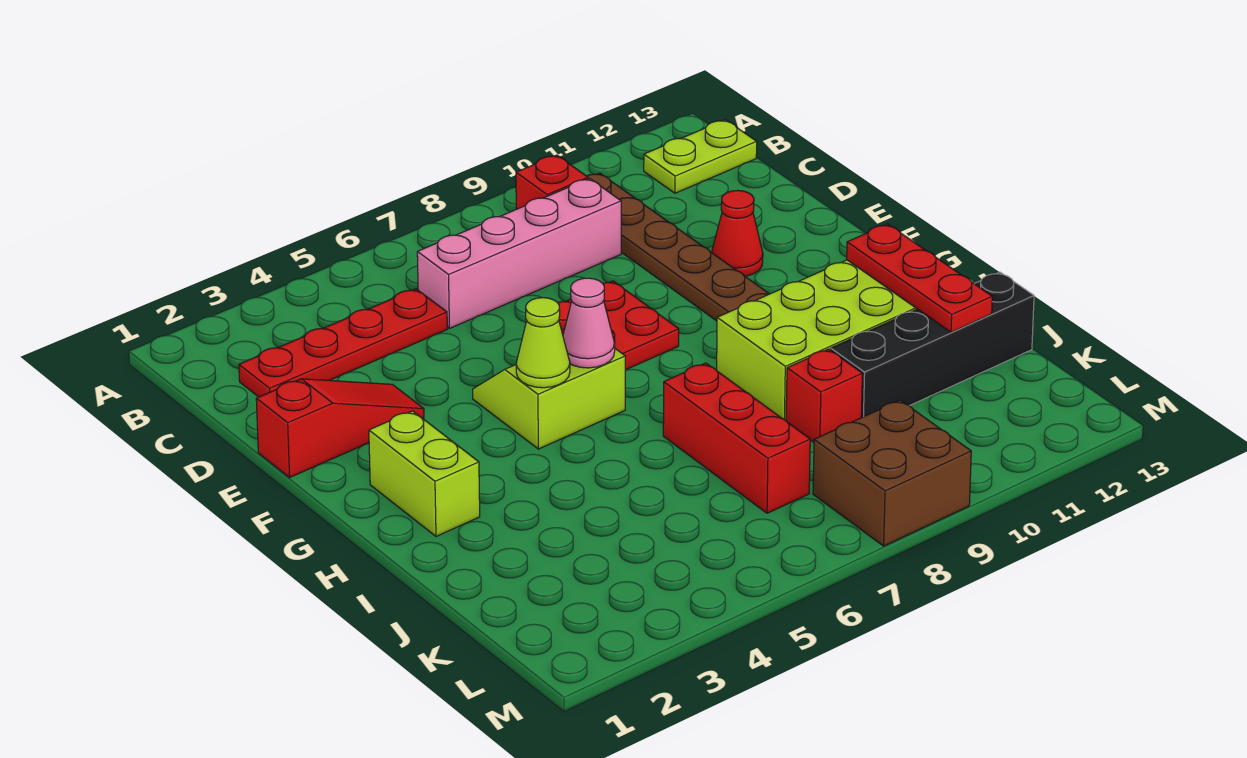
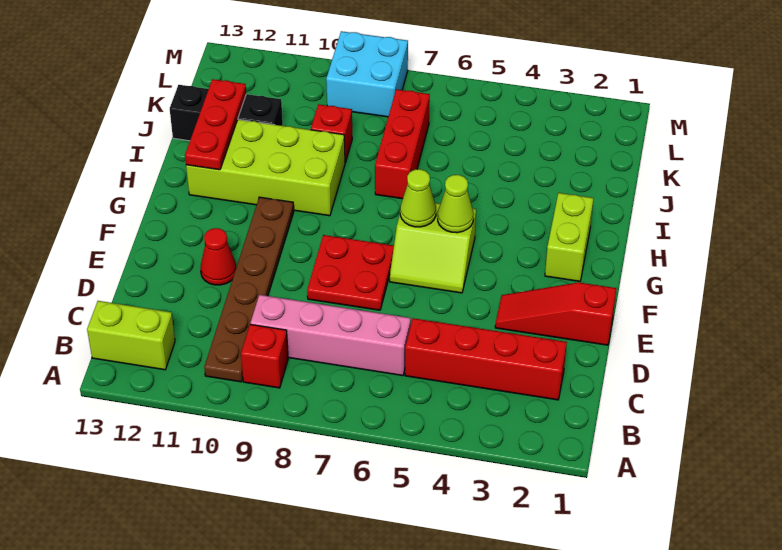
lime plate B12:B13 level 1 -> lime brick B12:B13 level 1
red plate C2:C5 level 1 -> red brick C2:C5 level 1
pink cone G6 level 2 -> lime cone G6 level 2
black brick J10:J13 level 1 -> black brick J11:J13 level 1
brown brick L8:M9 level 1 -> cyan brick L8:M9 level 1

